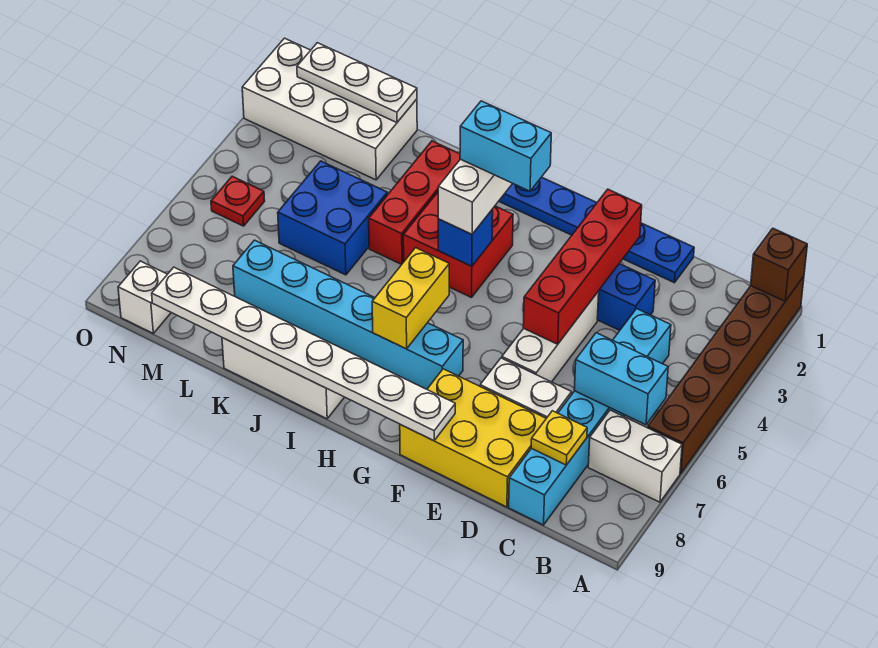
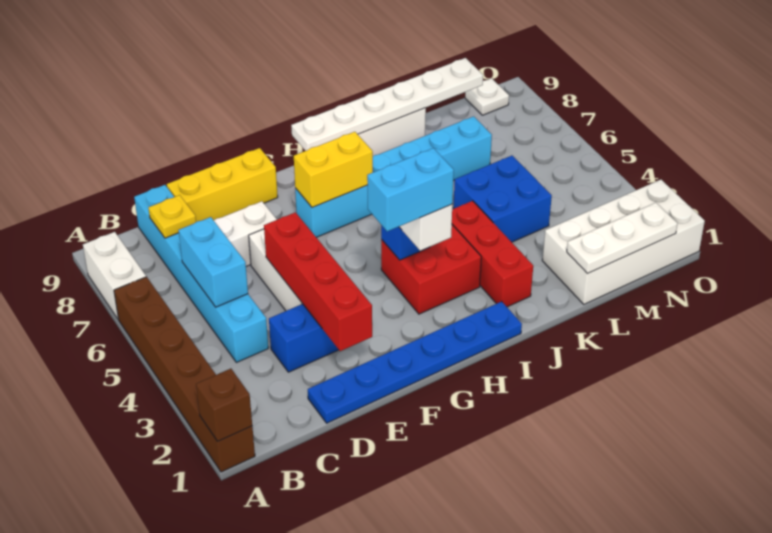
white brick A7:B7 level 1 -> white brick A7:A8 level 1
cyan brick B6:C6 level 2 -> cyan brick C5:C6 level 2
yellow brick D8:F9 level 1 -> yellow brick D9:F9 level 1
white plate F9:M9 level 2 -> white plate H9:M9 level 2
yellow brick H6:H7 level 2 -> yellow brick G7:H7 level 2
red plate N5 level 1 -> none
white brick N9 level 1 -> white plate N9 level 1

